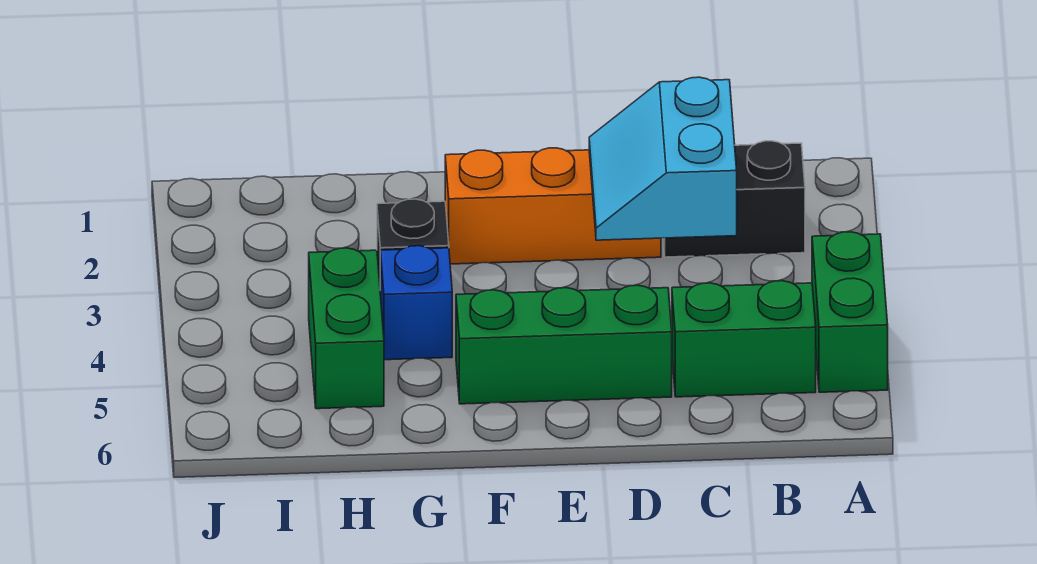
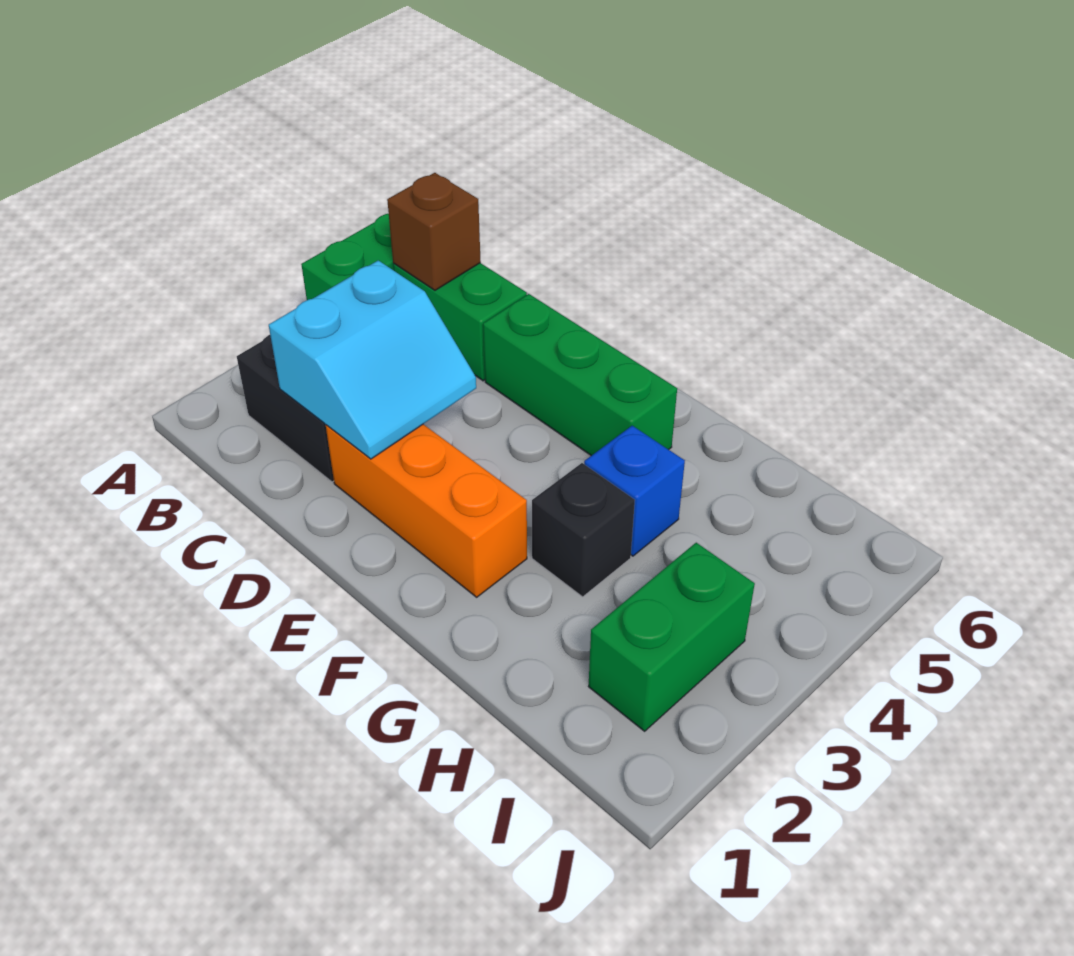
none -> brown brick B5 level 2
green brick H4:H5 level 1 -> green brick I2:I3 level 1

